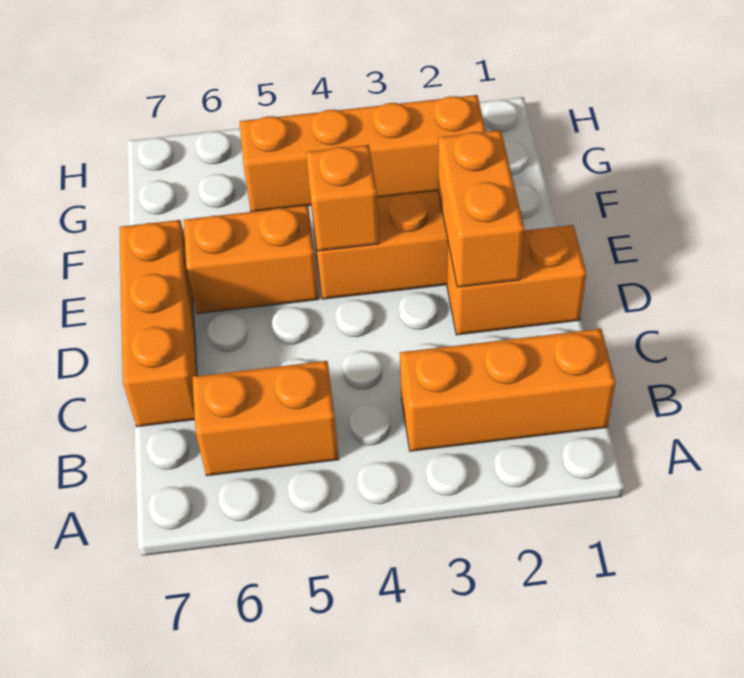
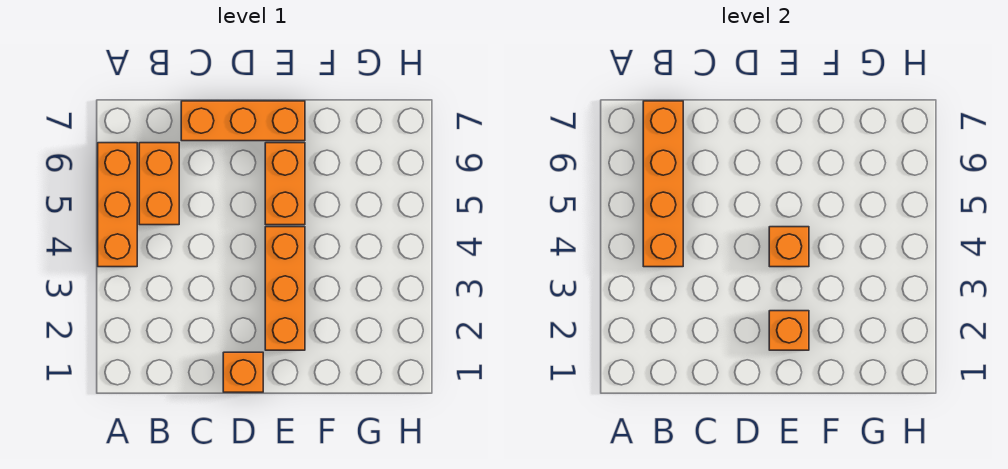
orange brick B1:B3 level 1 -> orange brick A4:A6 level 1
orange brick D1:D2 level 1 -> orange brick D1 level 1
orange brick D2:E2 level 2 -> orange brick E2 level 2
orange brick G2:G5 level 1 -> orange brick B4:B7 level 2

